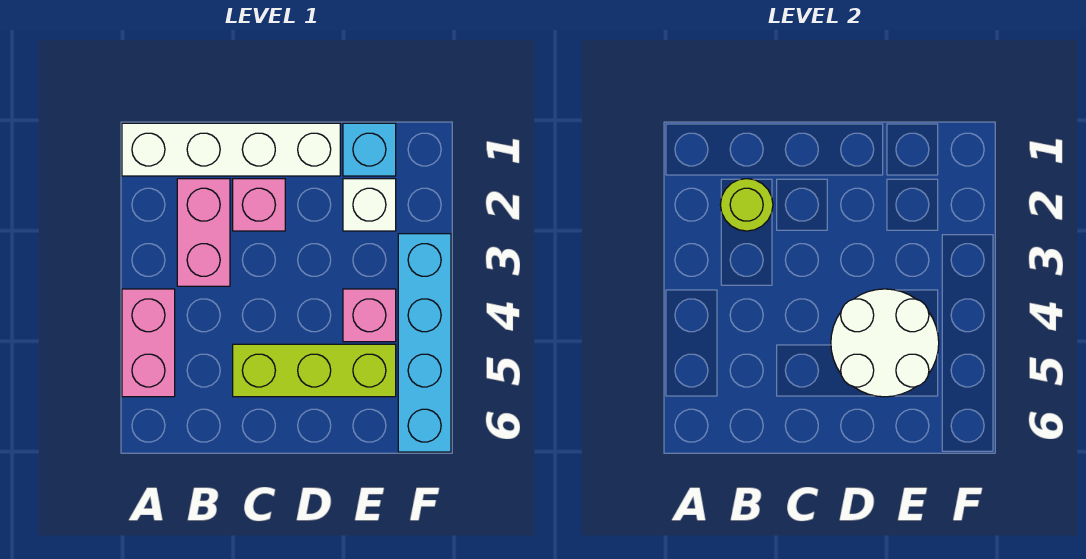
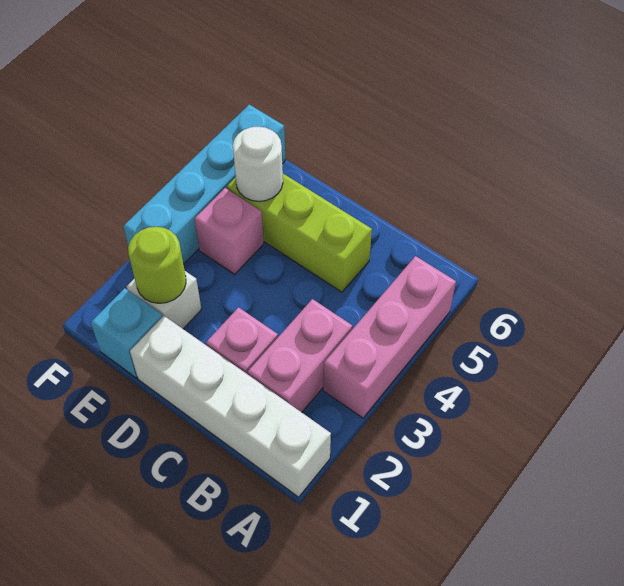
pink brick A4:A5 level 1 -> pink brick A3:A5 level 1
lime round brick B2 level 2 -> lime round brick E2 level 2
white round brick D4:E5 level 2 -> white round brick E5 level 2

